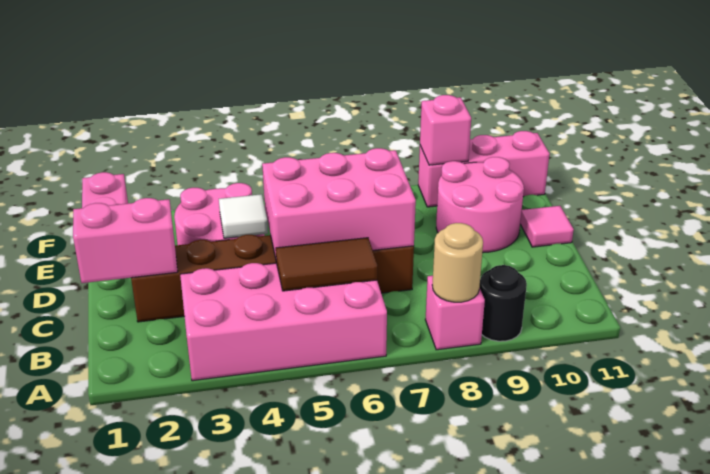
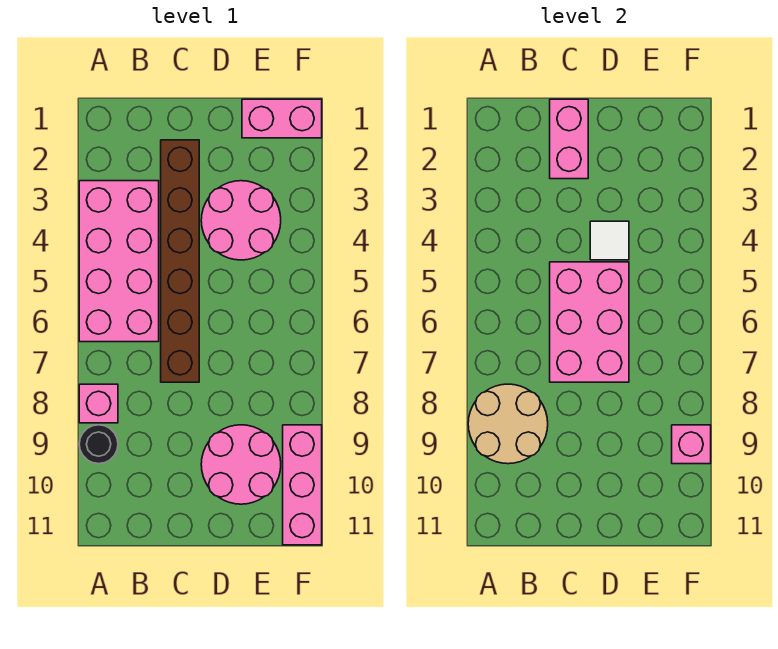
tan round brick A8 level 2 -> tan round brick A8:B9 level 2
brown tile B5:B6 level 2 -> none
pink tile D11 level 1 -> none

